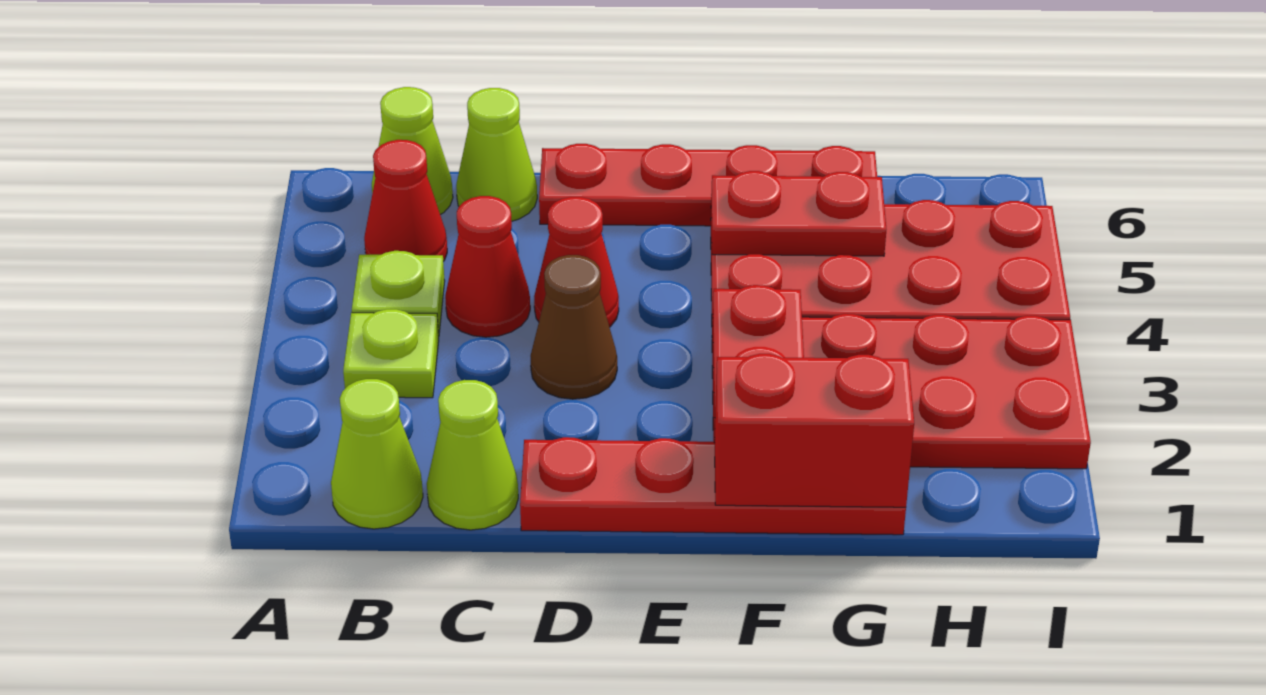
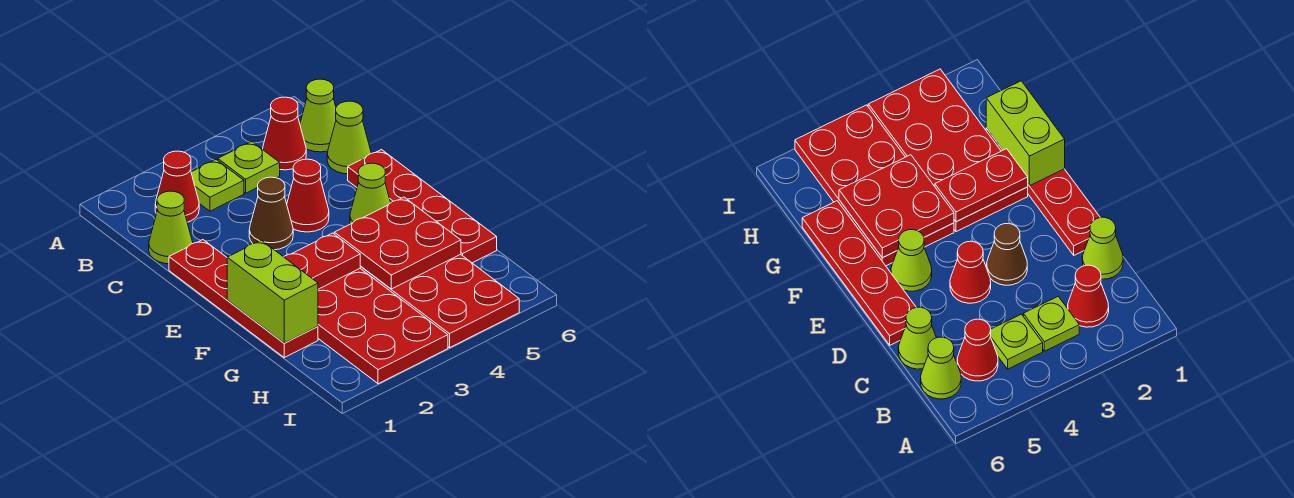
lime cone B1 level 1 -> lime cone E5 level 1
red cone C4 level 1 -> red cone B2 level 1
red brick F1:G1 level 2 -> lime brick F1:G1 level 2
red plate F5:G5 level 2 -> red plate F4:G5 level 2

